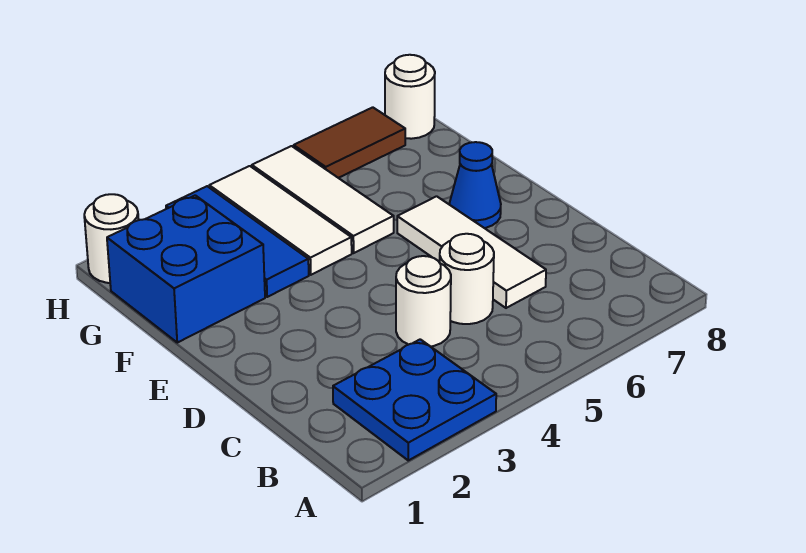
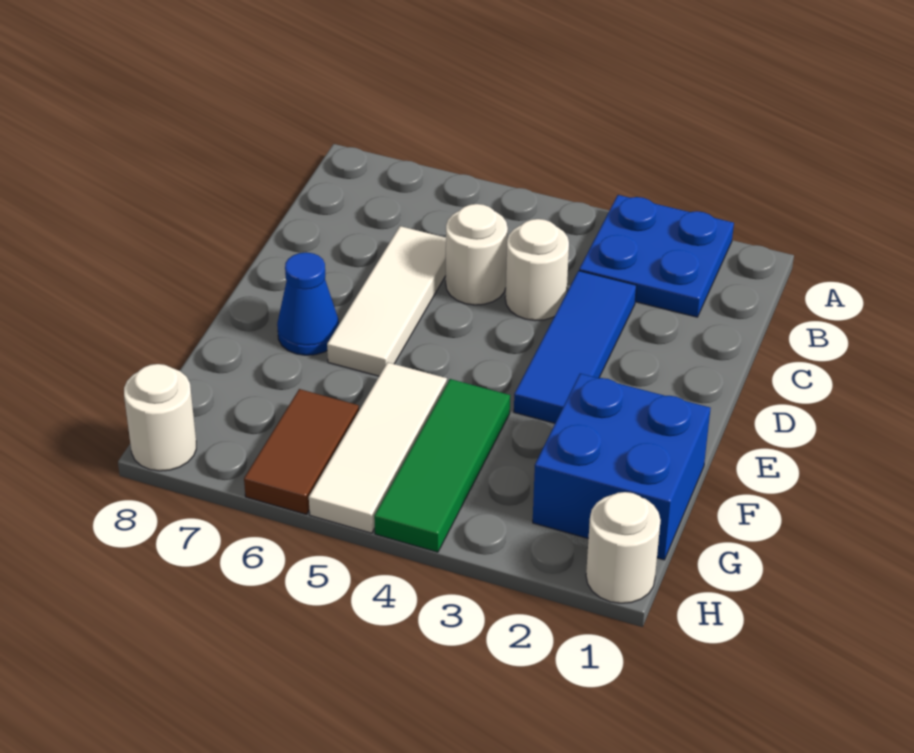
blue tile F3:H3 level 1 -> blue tile C3:E3 level 1
white tile F4:H4 level 1 -> green tile F4:H4 level 1
brown tile H6:H7 level 1 -> brown tile G6:H6 level 1

